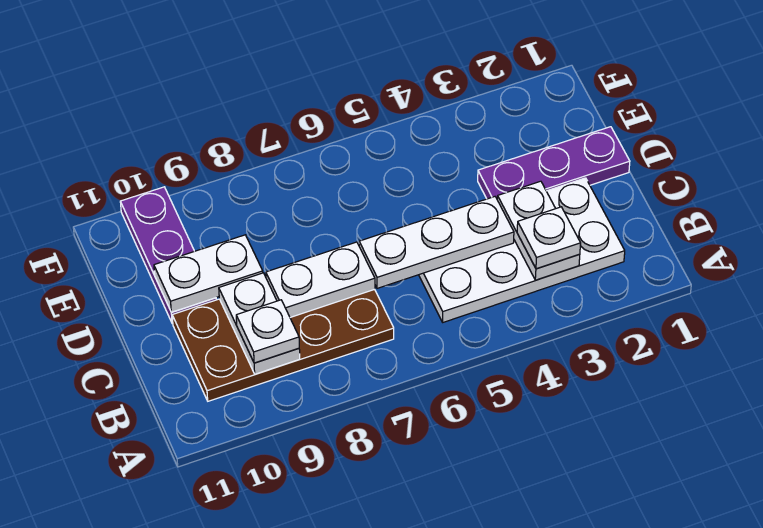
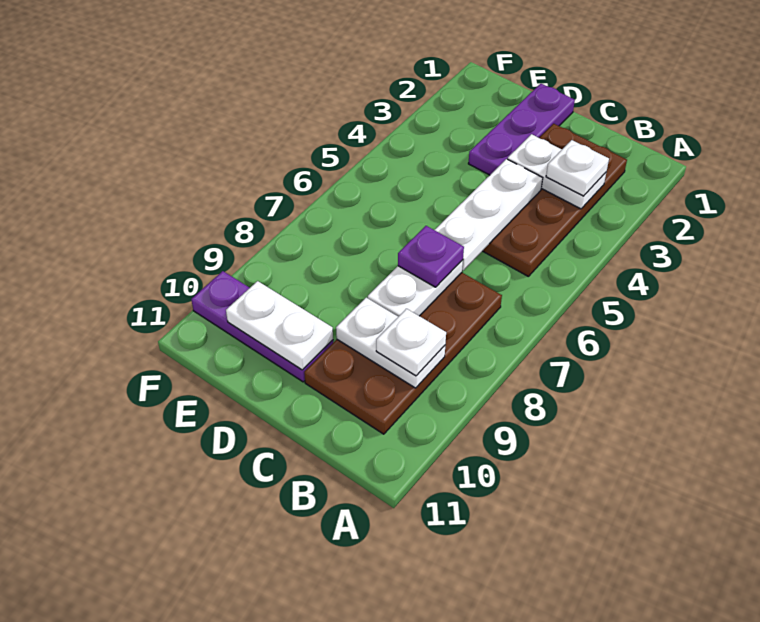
white plate B2:C5 level 1 -> brown plate B2:C5 level 1
none -> purple plate C7 level 3
white plate D9:D10 level 2 -> white plate D10:E10 level 2

